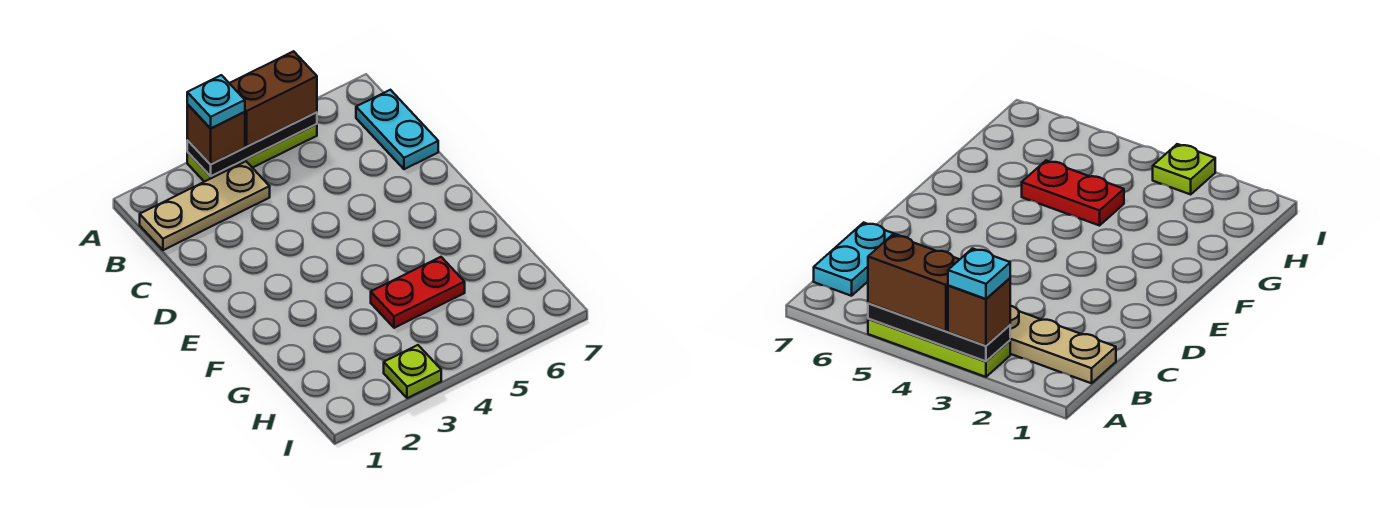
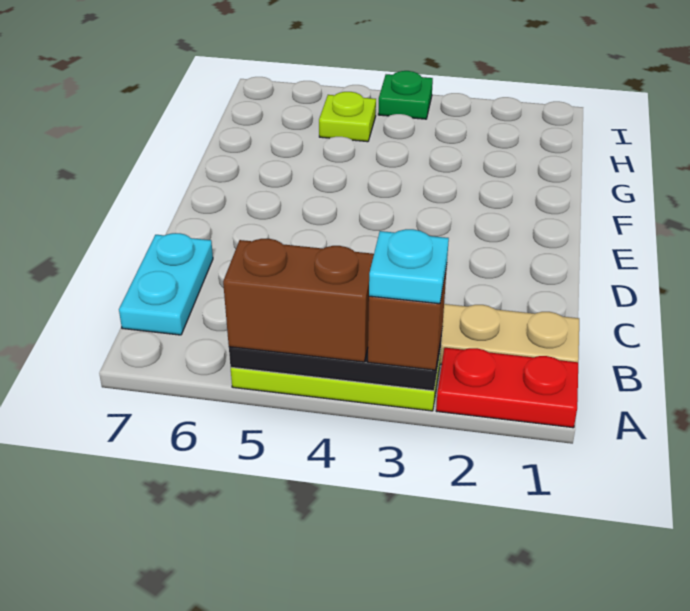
red plate G4:G5 level 1 -> red plate A1:A2 level 1
lime plate I3 level 1 -> lime plate H5 level 1
none -> green plate I4 level 1

